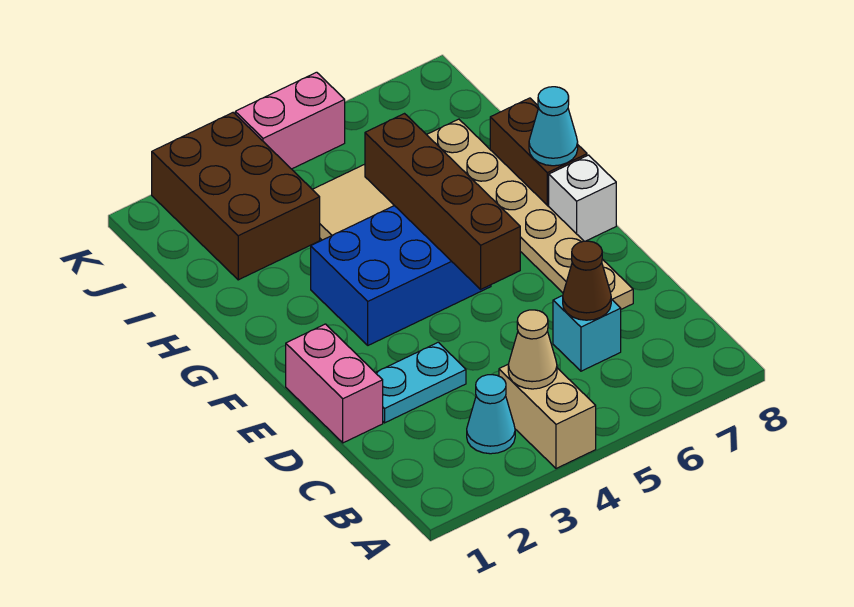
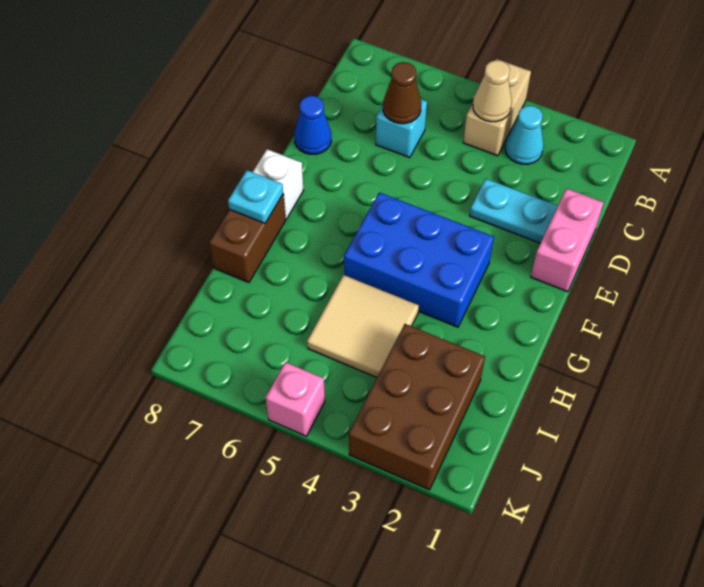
tan plate D7:I7 level 1 -> none
none -> blue cone D8 level 1
brown brick E5:H5 level 2 -> none
cyan cone G8 level 2 -> cyan plate G8 level 2
pink brick K4:K5 level 1 -> pink brick K5 level 1

